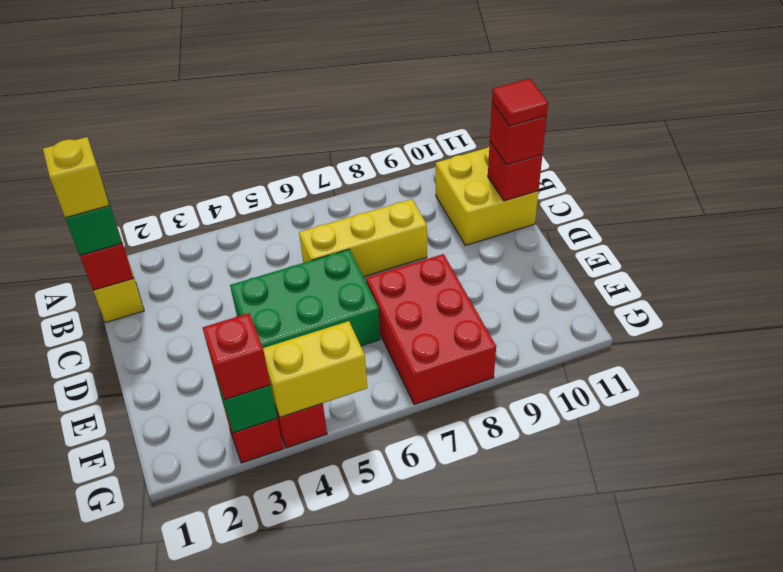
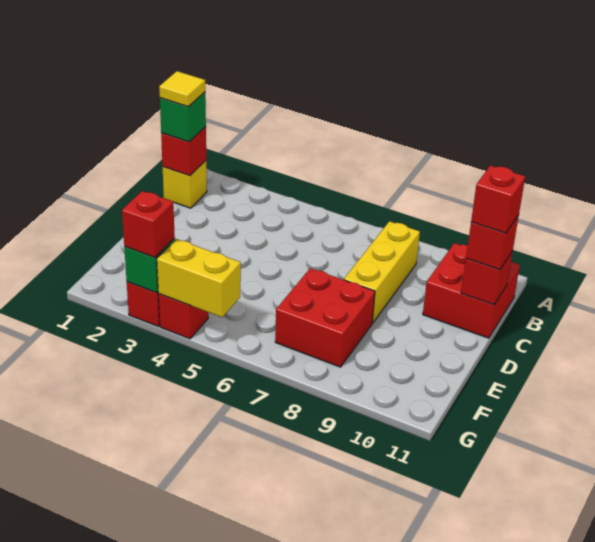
yellow brick B1 level 4 -> yellow tile B1 level 4
yellow brick B10:C11 level 1 -> red brick B10:C11 level 1
yellow brick C6:C8 level 1 -> yellow brick B8:D8 level 1
red tile C11 level 4 -> red brick C11 level 4
green brick D4:E6 level 1 -> none
red brick E7:G8 level 1 -> red brick E7:F8 level 1

